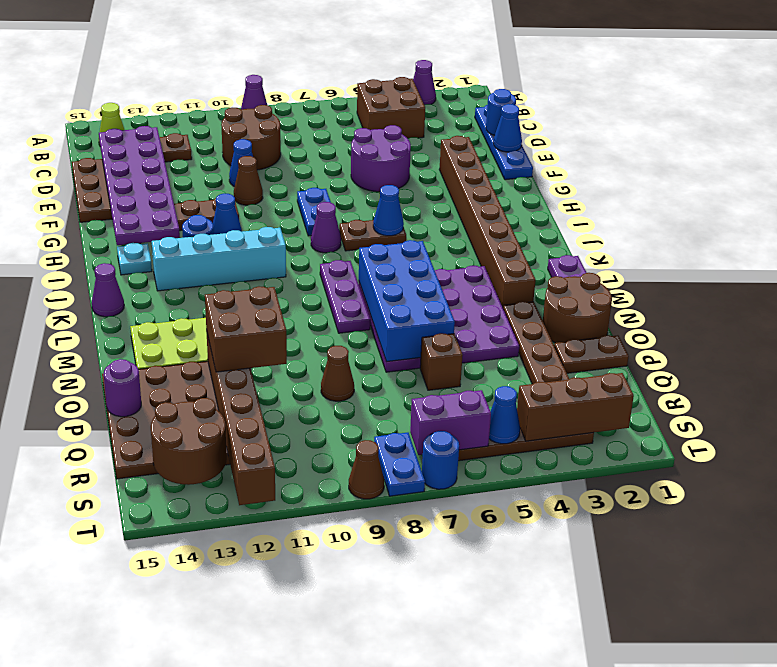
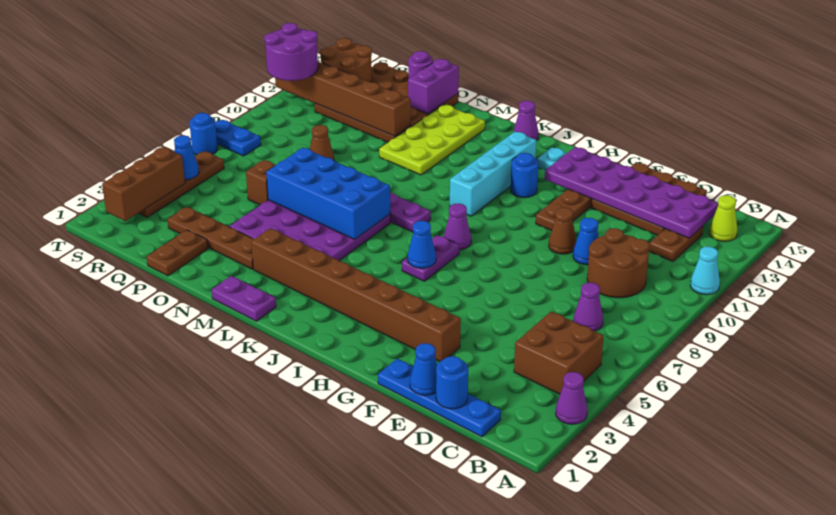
purple cone A9 level 1 -> purple cone C7 level 1
none -> cyan cone A11 level 1
purple round brick E5:F6 level 1 -> purple round brick S11:T12 level 3
blue plate G8:H8 level 1 -> none
blue cone H11 level 1 -> none
brown plate I6:I7 level 1 -> purple plate I6:I7 level 1
brown round brick N1:O2 level 1 -> none
brown brick O11:P12 level 3 -> none
purple brick S6:S7 level 2 -> purple brick O14:O15 level 2
brown cone T9 level 1 -> none

